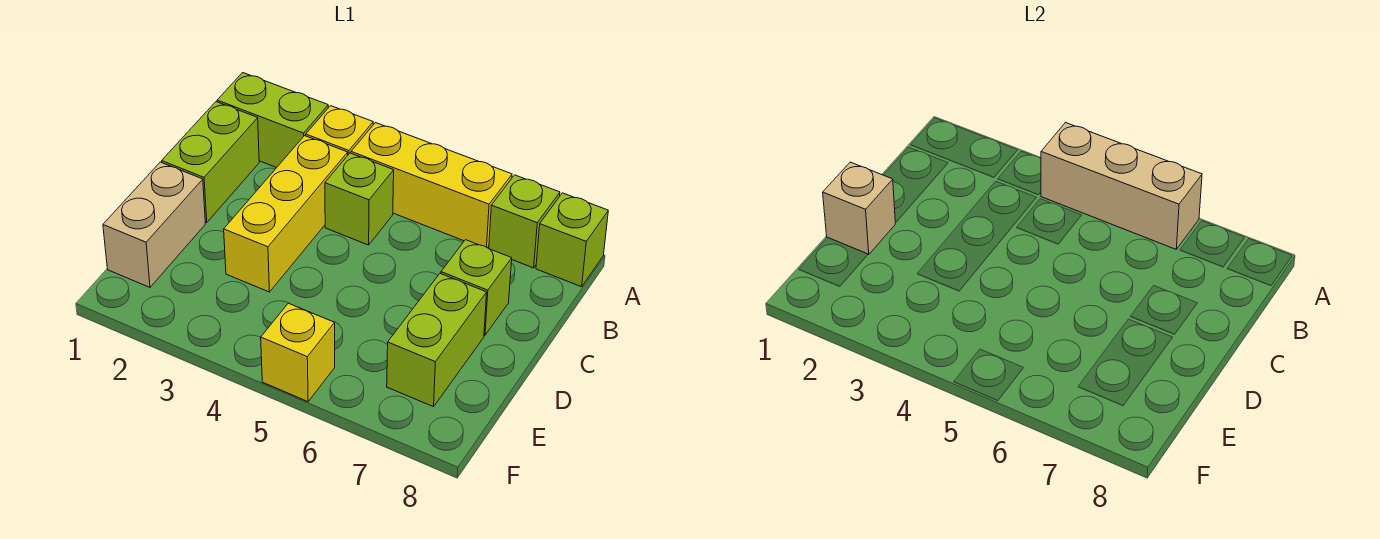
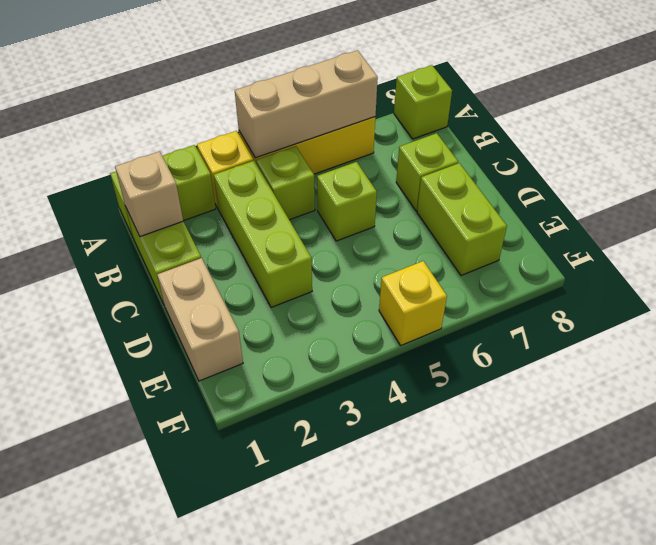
lime brick A7 level 1 -> lime brick C5 level 1
yellow brick B3:D3 level 1 -> lime brick B3:D3 level 1
tan brick D1 level 2 -> tan brick B1 level 2

